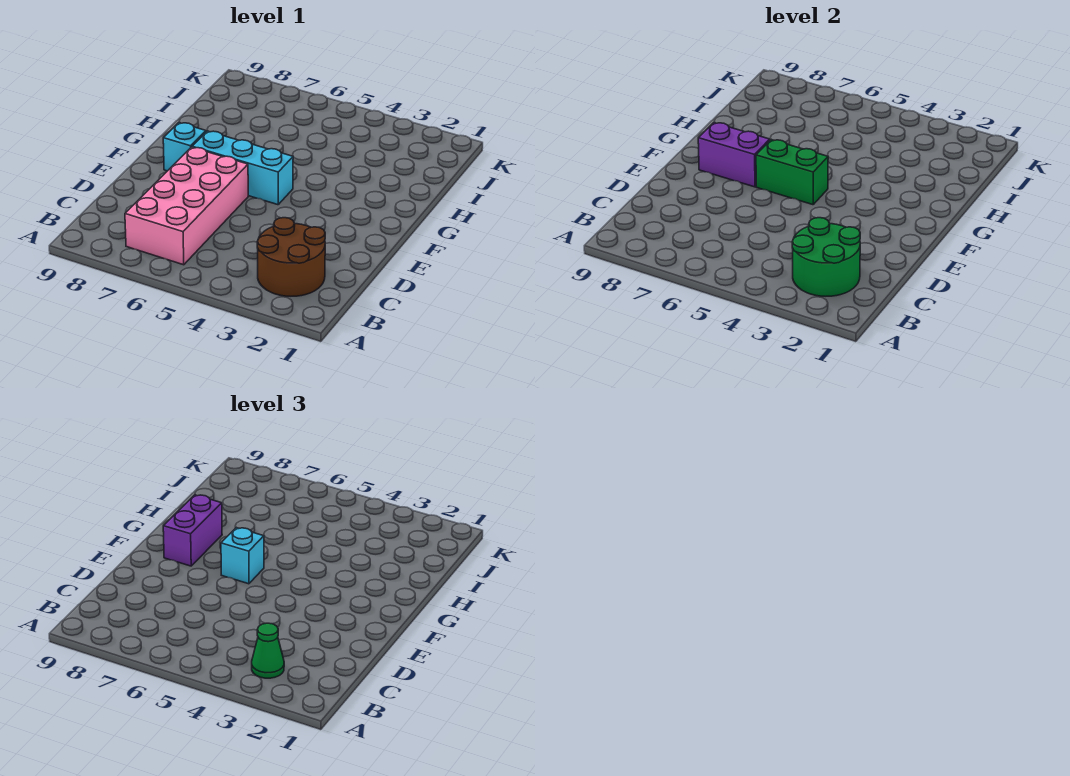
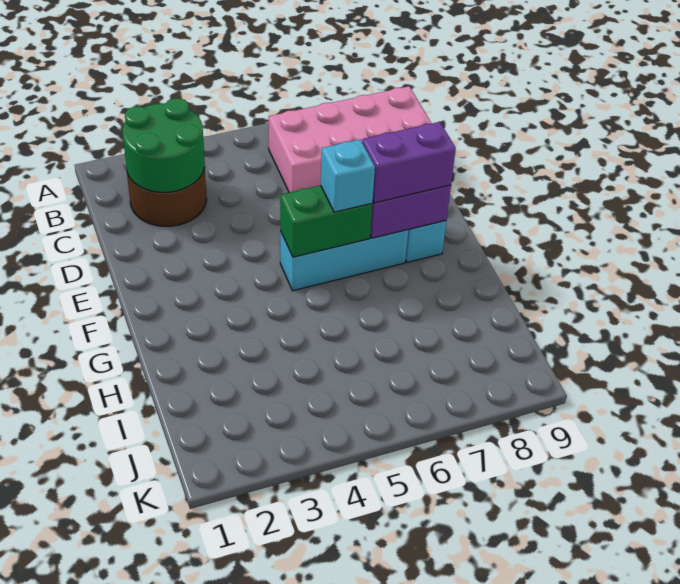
green cone B3 level 3 -> none
pink brick B6:E7 level 1 -> pink brick B6:C9 level 1
purple brick F8:G8 level 3 -> purple brick F7:F8 level 3

